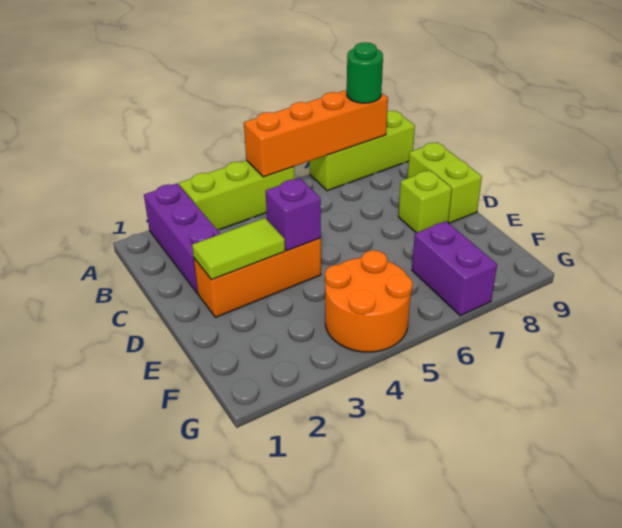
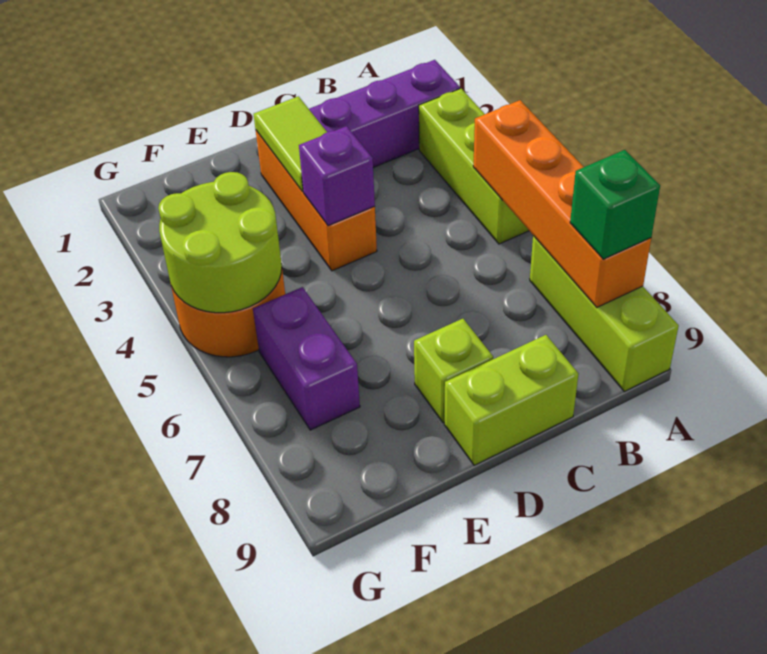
green round brick A8 level 3 -> green brick A8 level 3
none -> lime round brick F4:G5 level 2
purple brick F7:G7 level 1 -> purple brick F6:F7 level 1

